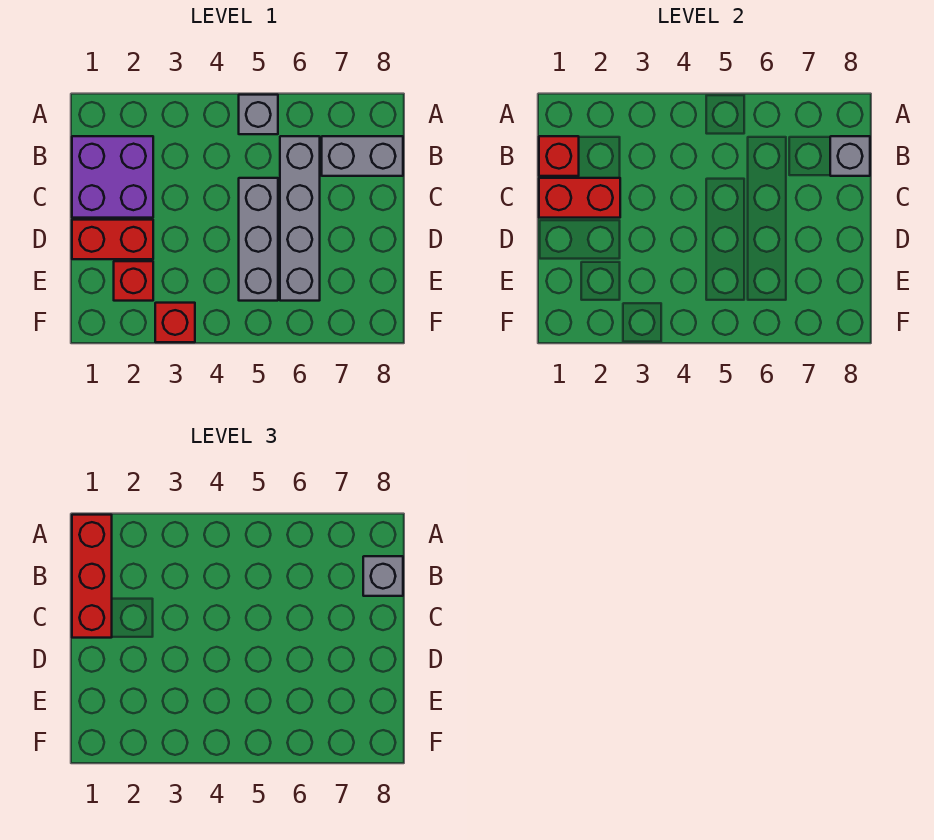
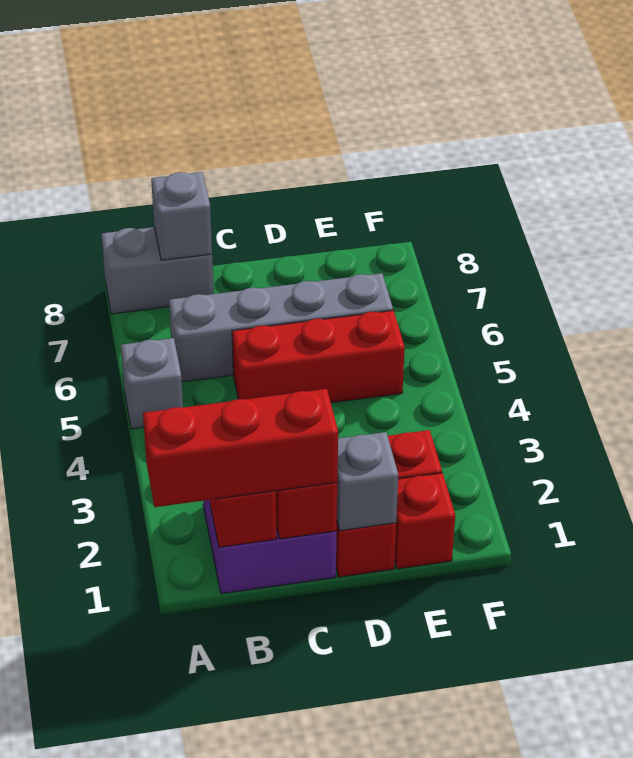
grey brick B7:B8 level 1 -> grey brick A8:B8 level 1
grey brick B8 level 3 -> grey brick D1 level 2
grey brick C5:E5 level 1 -> red brick C5:E5 level 1
red brick F3 level 1 -> red brick E1 level 1

